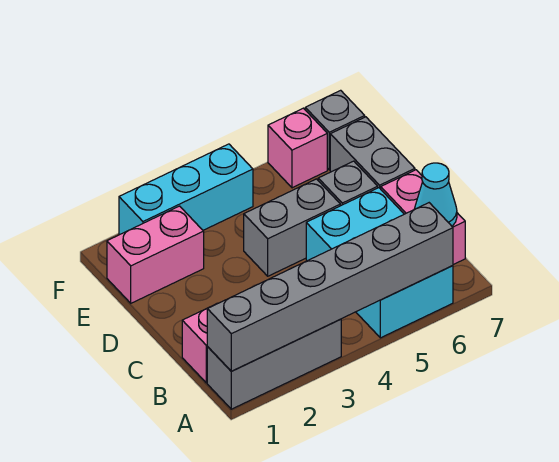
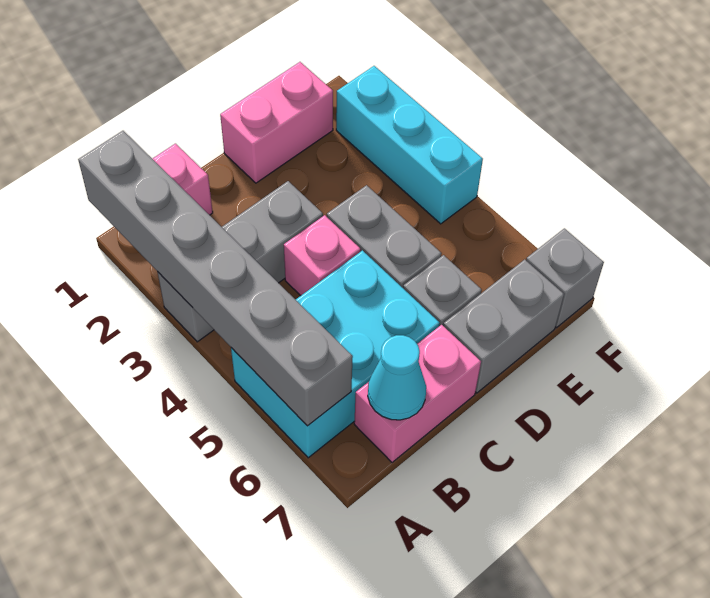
grey brick A1:A3 level 1 -> grey brick A3:C3 level 1
pink brick E1:E2 level 1 -> pink brick D1:E1 level 1
pink brick F6 level 1 -> pink brick C4 level 1

